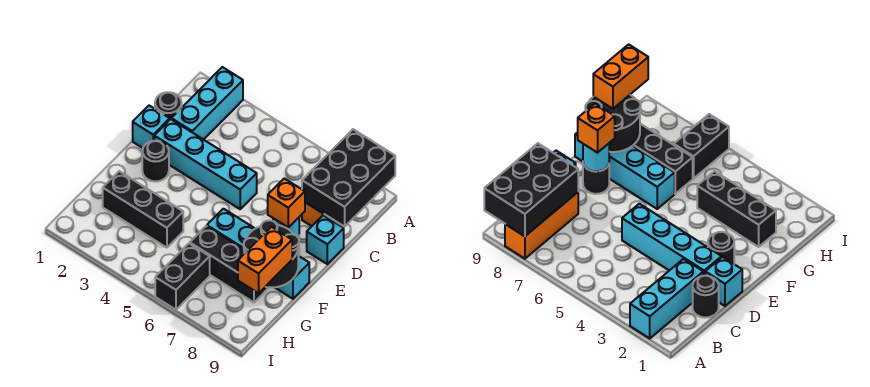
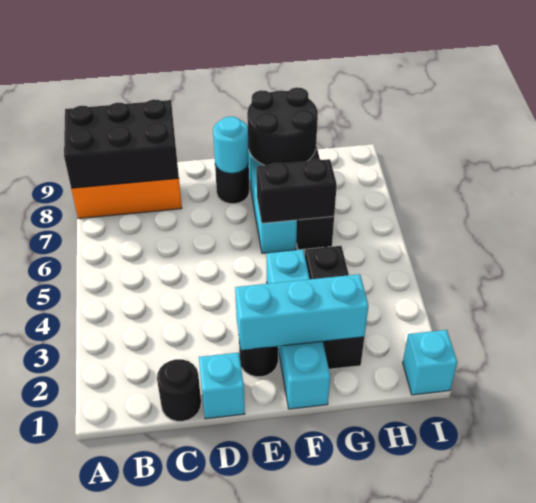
cyan brick A2:C2 level 1 -> cyan brick E2:G2 level 2
cyan brick D2:D5 level 1 -> cyan brick F1:F4 level 1
cyan brick D9 level 1 -> cyan brick I1 level 1
orange brick E8 level 3 -> none
orange brick G9:H9 level 3 -> none
black brick H6:I6 level 1 -> black brick F6:G6 level 2

